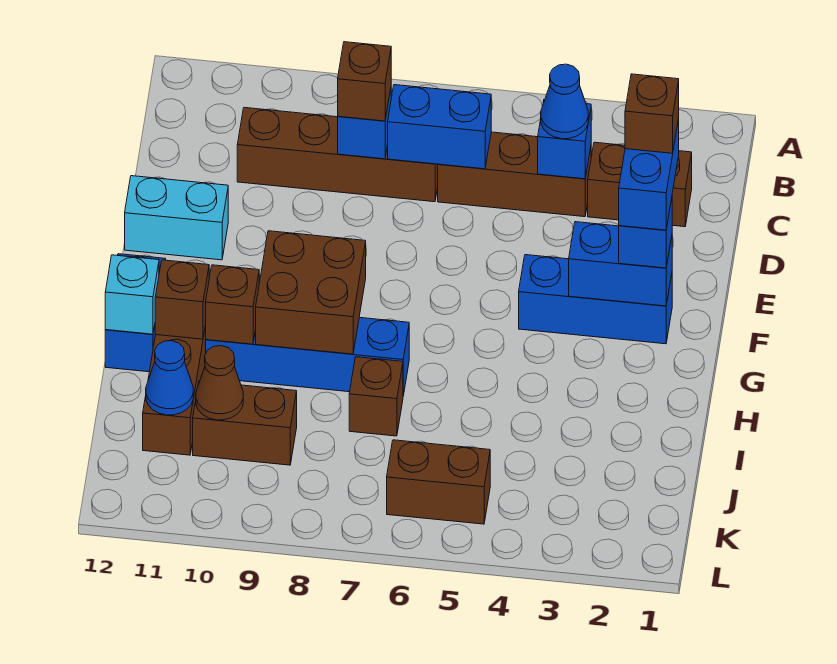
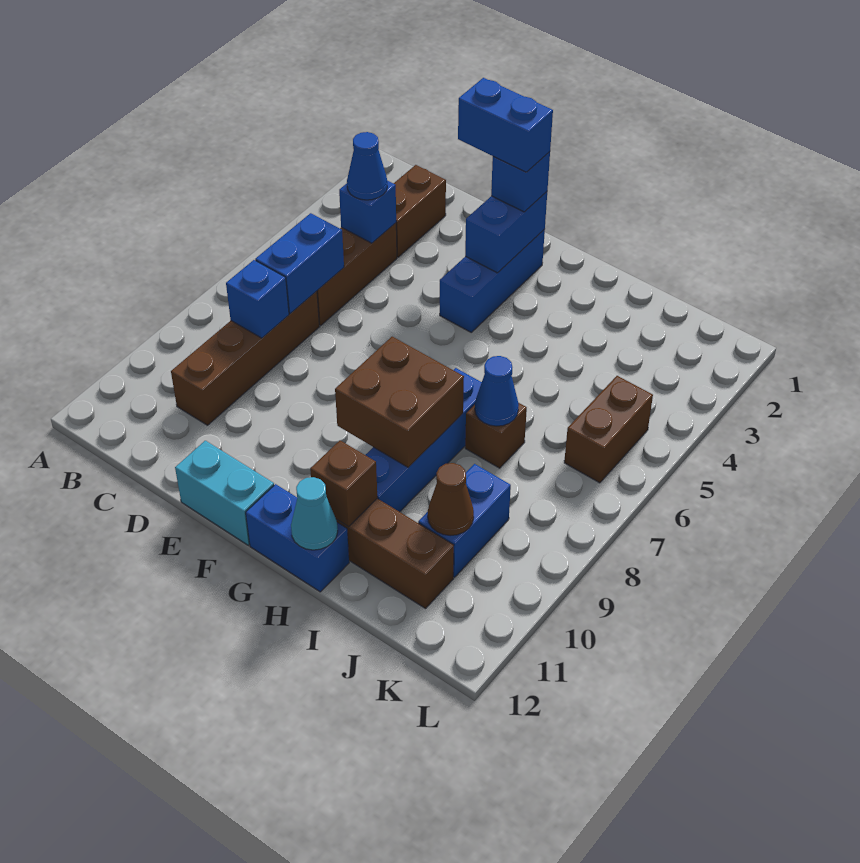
brown brick C8 level 3 -> none
brown brick E2 level 5 -> none
cyan brick E11:E12 level 1 -> cyan brick E12:F12 level 1
brown brick H10 level 2 -> none
cyan brick H12 level 2 -> cyan cone H12 level 2
brown brick J9:J10 level 1 -> blue brick J9:J10 level 1
blue cone J11 level 2 -> blue cone I7 level 2

